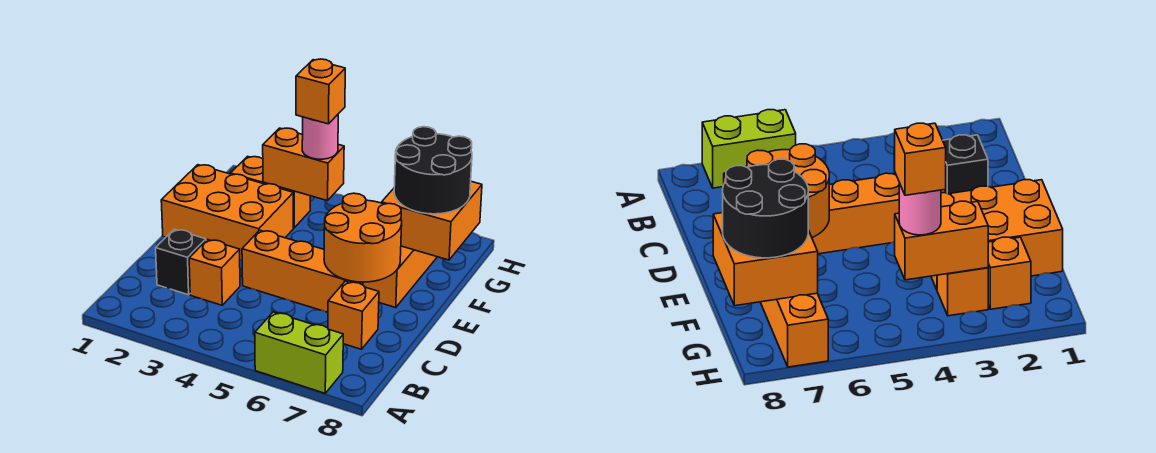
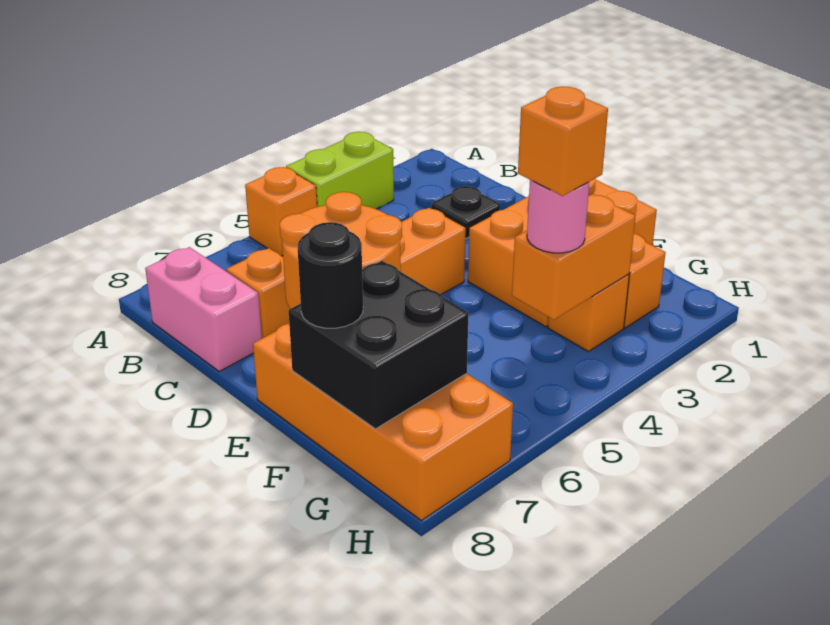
lime brick A6:A7 level 1 -> lime brick A3:A4 level 1
none -> pink brick B8:C8 level 1
black brick C2 level 1 -> black plate C2 level 1
orange brick C3 level 1 -> orange brick A5 level 1
orange brick E7:H7 level 1 -> orange brick E7:H8 level 1
orange brick F7:G8 level 2 -> black brick F7:G8 level 2
black round brick F7:G8 level 3 -> black round brick F8 level 3

